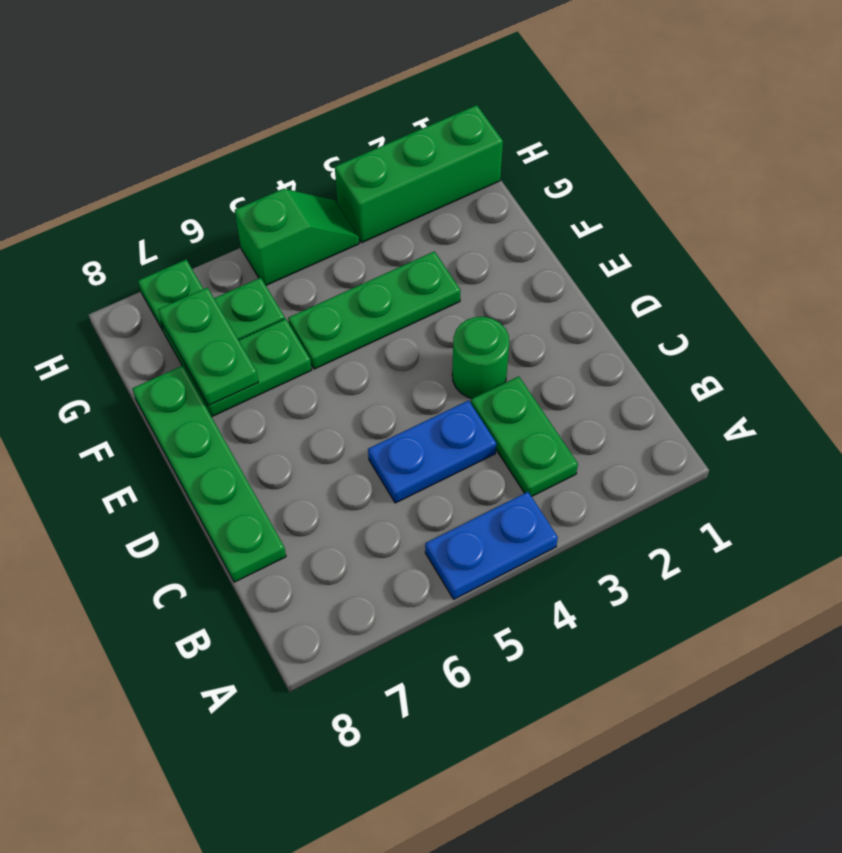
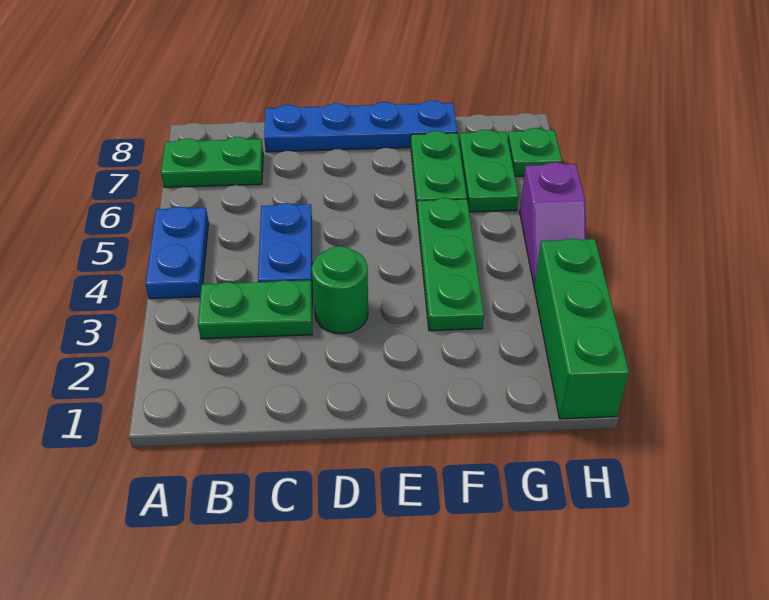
green plate C8:F8 level 1 -> blue plate C8:F8 level 1
green plate F7:G7 level 2 -> green plate A7:B7 level 1
green slope H4:H5 level 1 top 5 -> purple slope H4:H5 level 1 top 5

